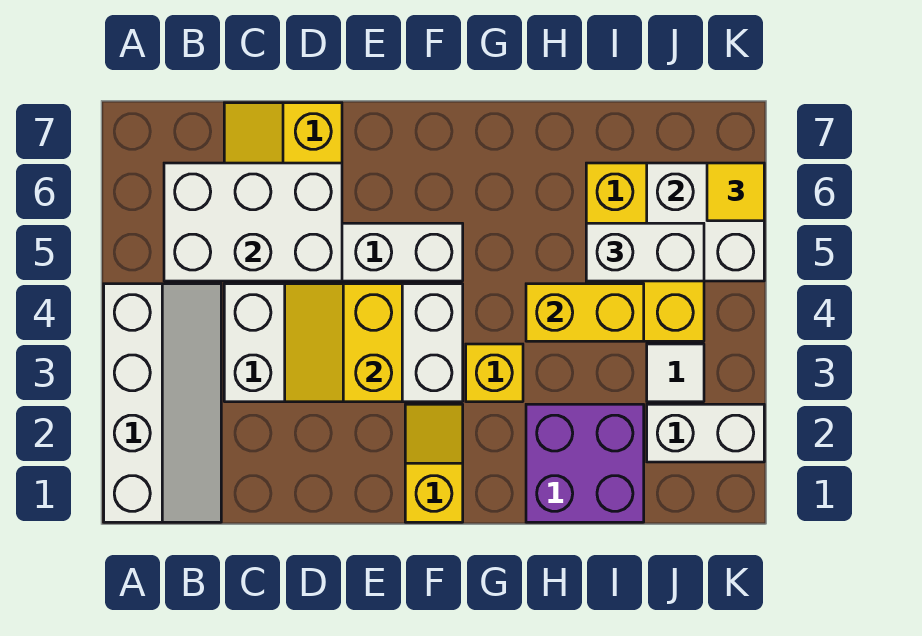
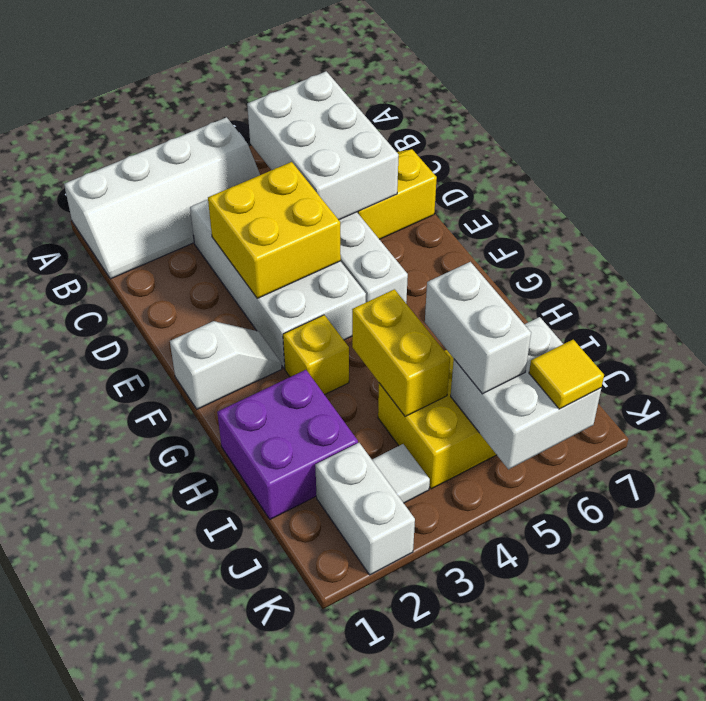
yellow slope D3:E4 level 2 top E -> yellow brick D3:E4 level 2
yellow slope F1:F2 level 1 top 1 -> white slope F1:F2 level 1 top 1

